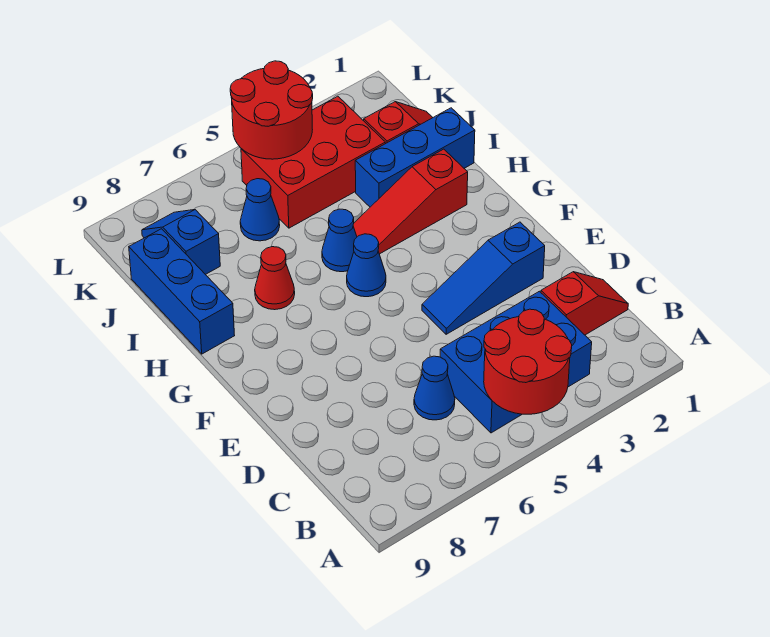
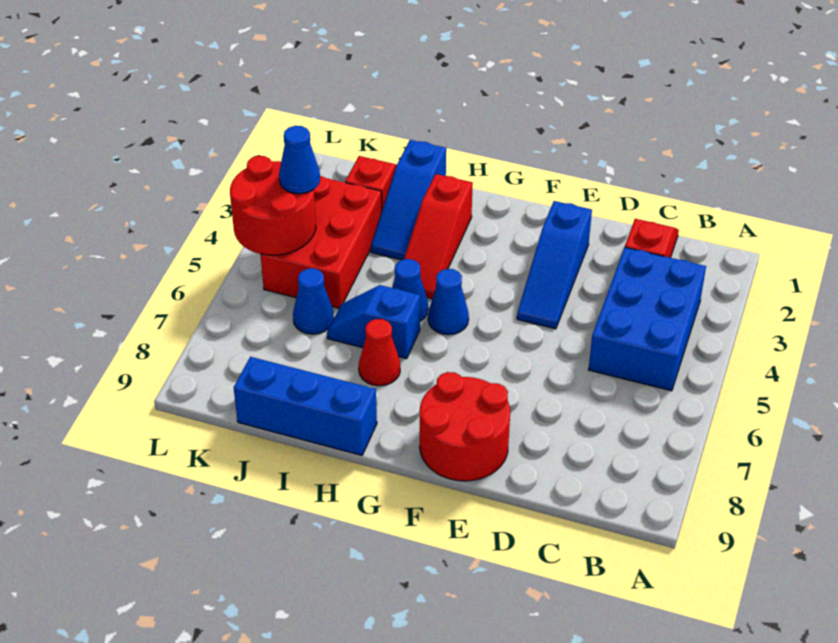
red round brick A4:B5 level 2 -> red round brick E8:F9 level 1
blue cone C6 level 1 -> blue cone K4 level 3
blue brick I1:I3 level 1 -> blue slope I1:I3 level 1 top 1
blue slope J8:K8 level 1 top J -> blue slope H6:I6 level 1 top H

